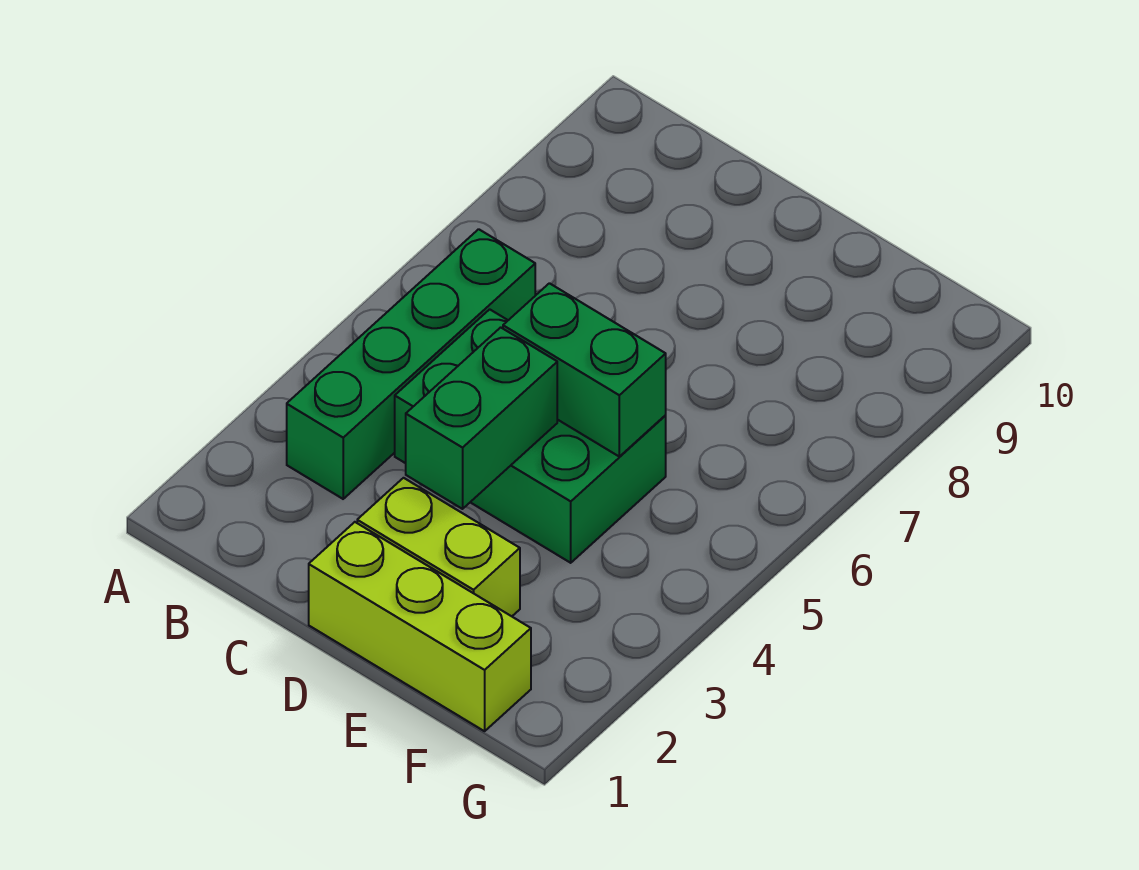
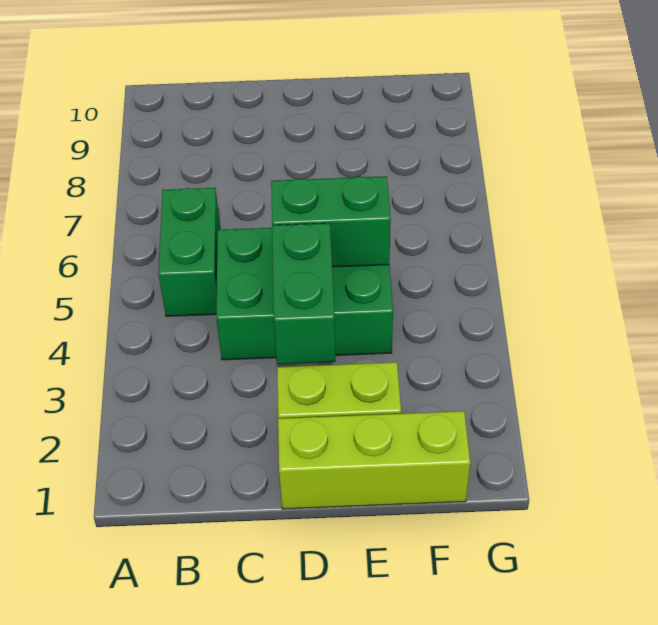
green brick B3:B6 level 1 -> green brick B5:B6 level 1

